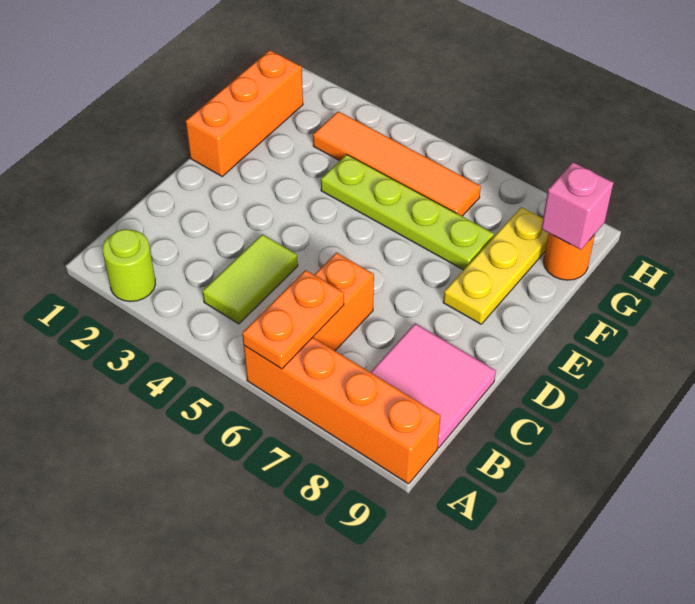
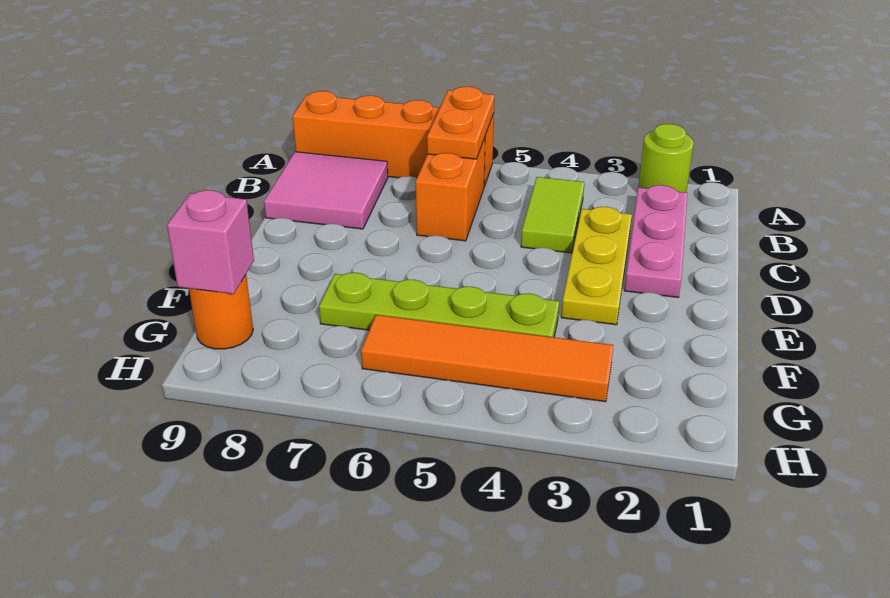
none -> pink plate B2:D2 level 1
orange brick E1:G1 level 1 -> none
yellow plate E8:G8 level 1 -> yellow plate C3:E3 level 1

